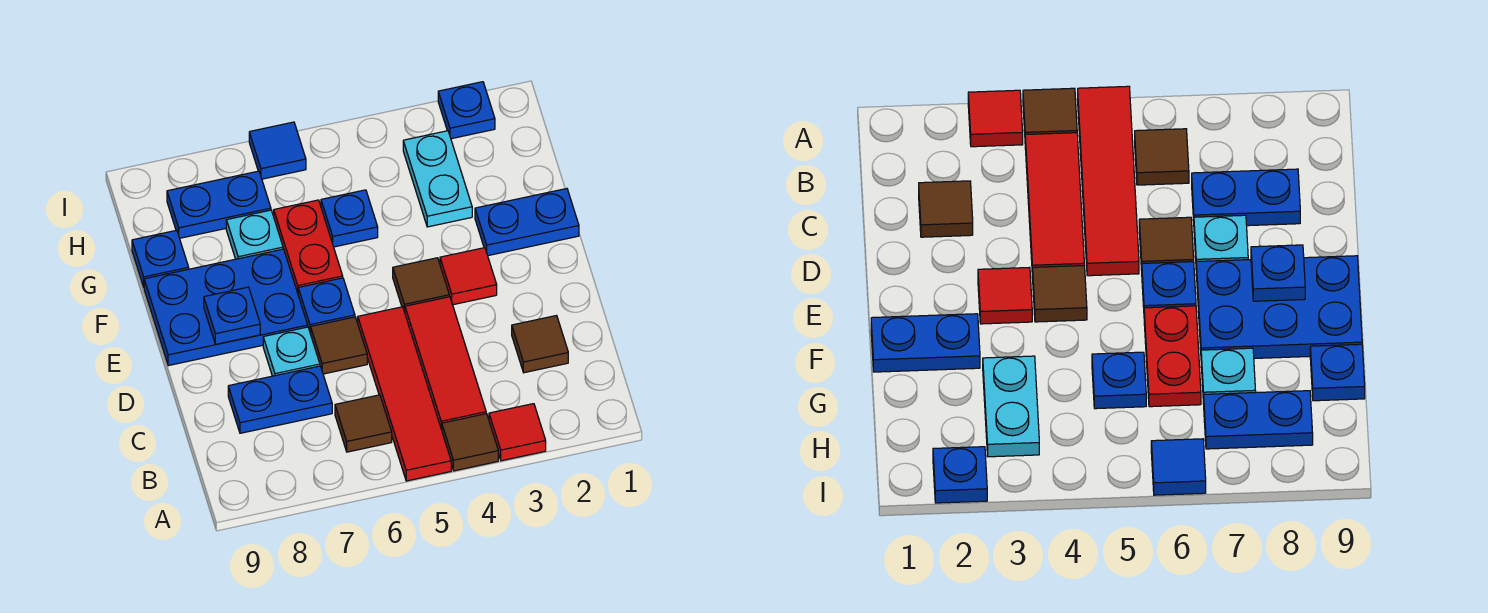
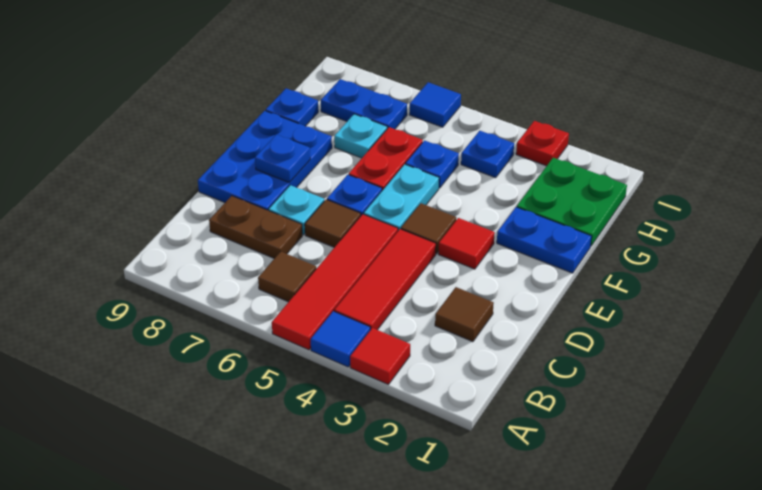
brown tile A4 level 1 -> blue tile A4 level 1
blue plate C7:C8 level 1 -> brown plate C7:C8 level 1
blue plate E7:F9 level 1 -> blue plate D8:F9 level 1
none -> green plate G1:H2 level 1
cyan plate G3:H3 level 1 -> cyan plate E5:F5 level 1
blue plate I2 level 1 -> blue plate H4 level 1
none -> red plate I3 level 1

